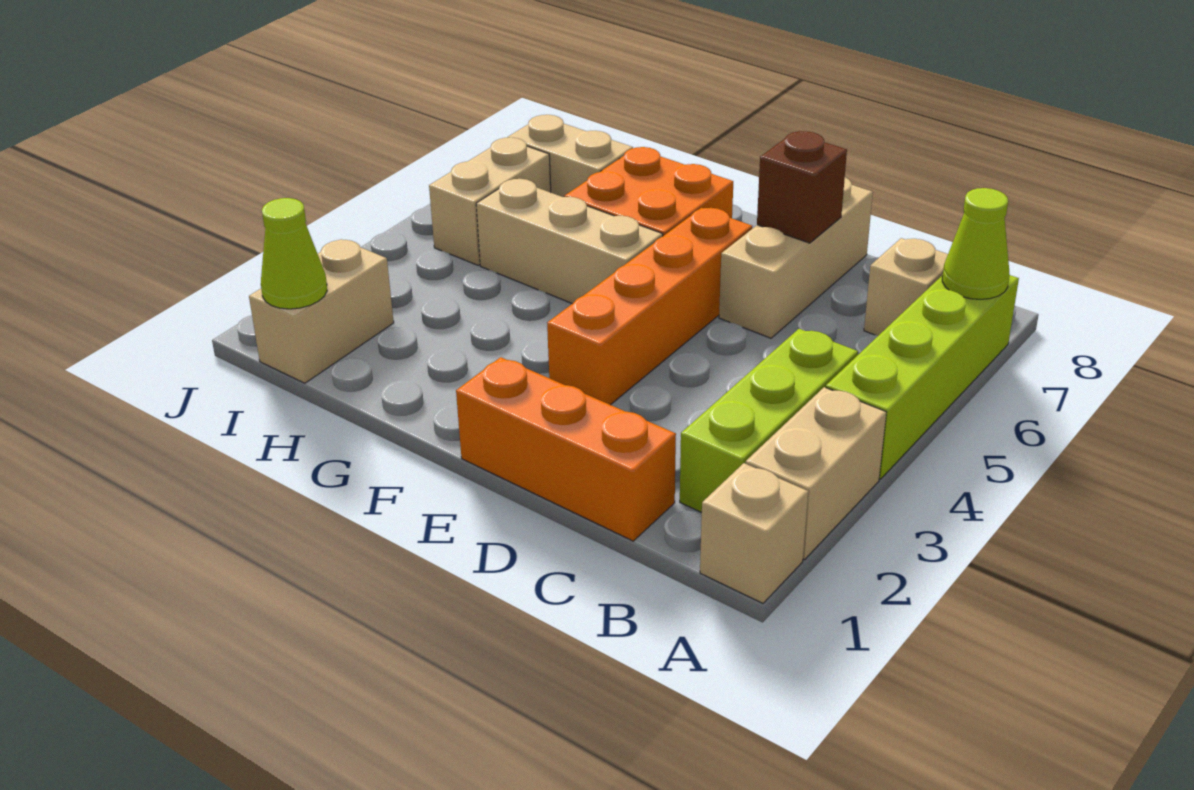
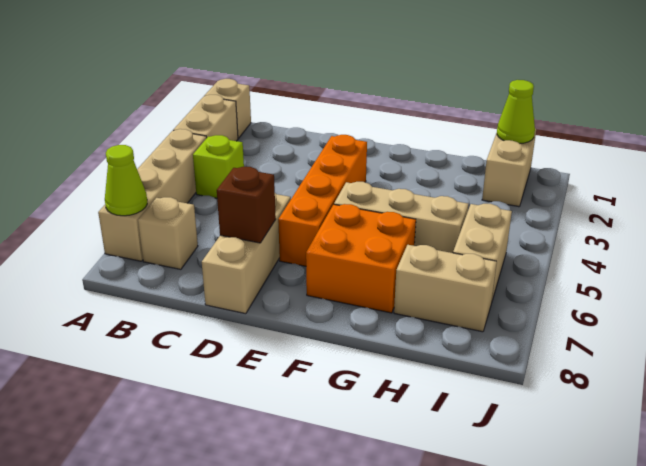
lime brick A4:A7 level 1 -> tan brick A4:A7 level 1
lime brick B2:B4 level 1 -> lime brick B4 level 1
orange brick C1:E1 level 1 -> none

